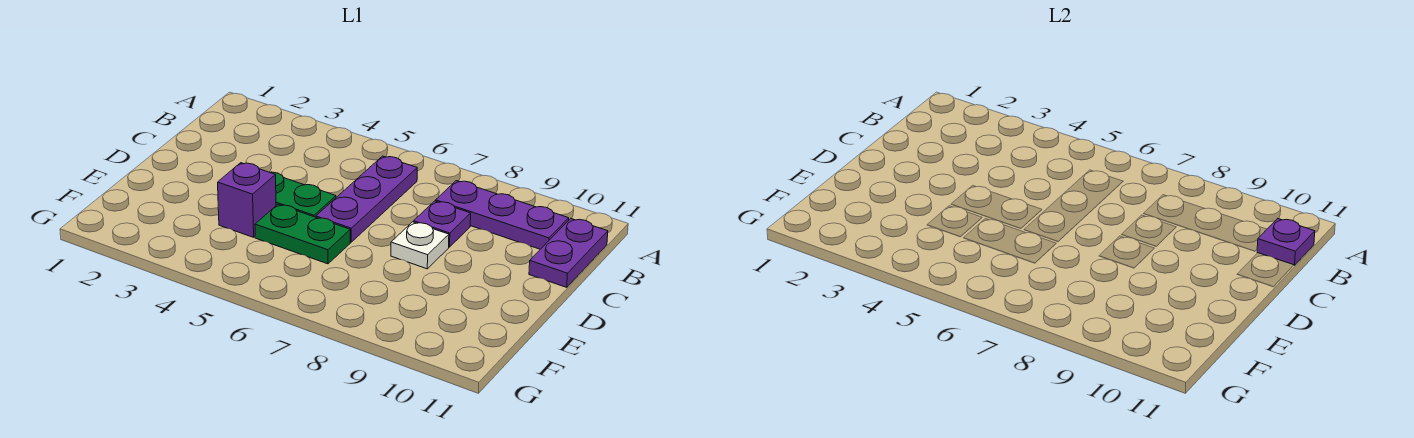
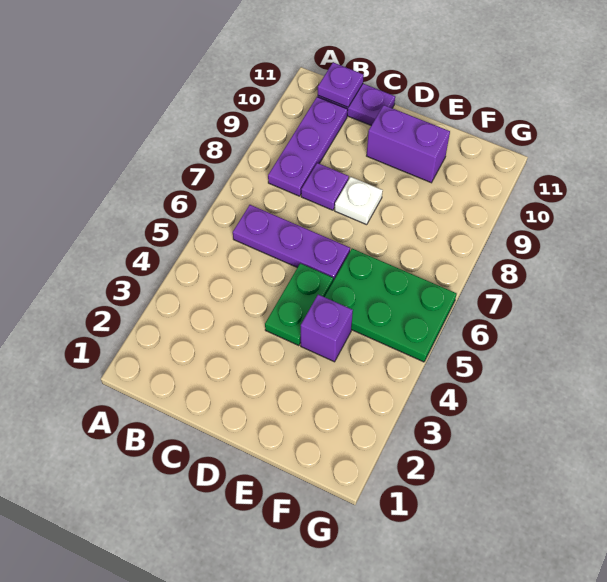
none -> purple brick D10:E10 level 1
green plate E5:E6 level 1 -> green plate E5:G6 level 1

